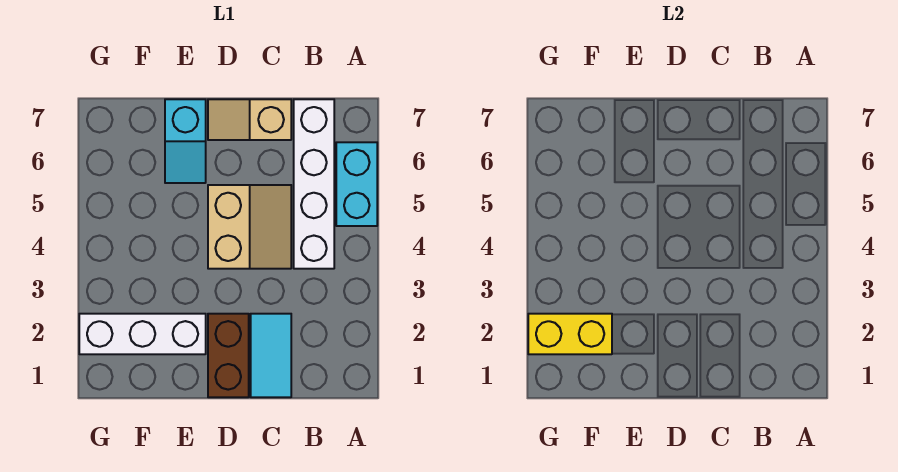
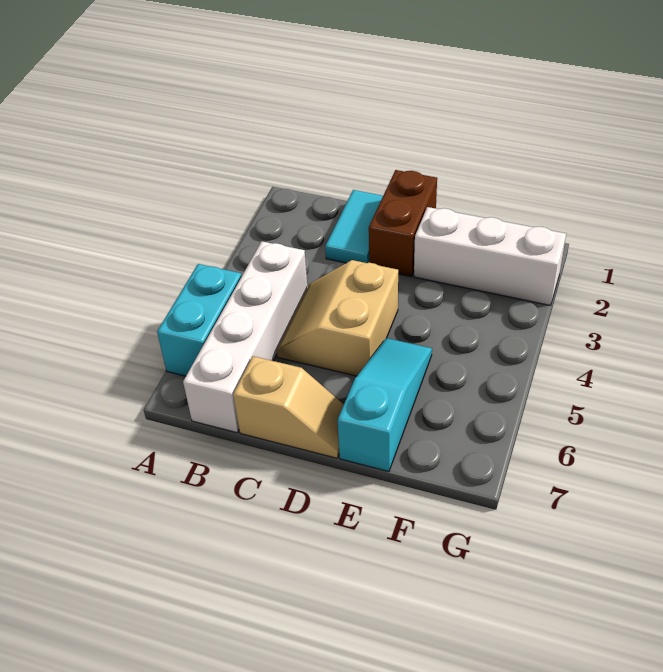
cyan slope E6:E7 level 1 top 7 -> cyan slope E5:E7 level 1 top 7
yellow brick F2:G2 level 2 -> none

